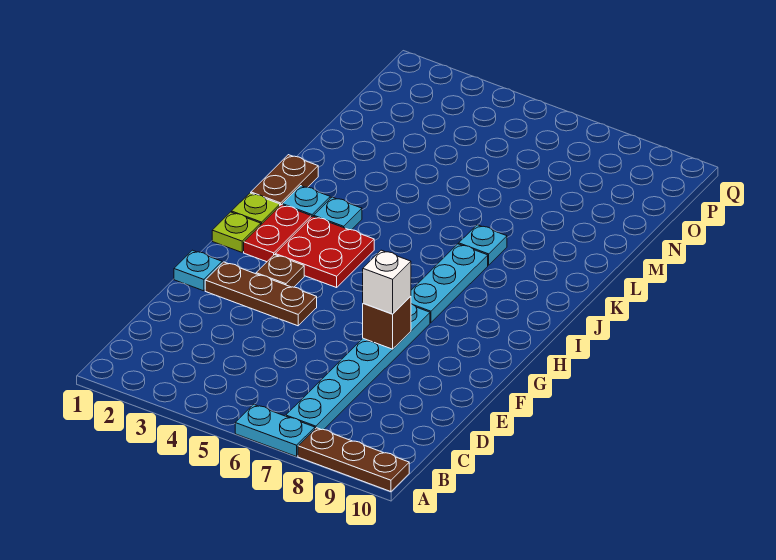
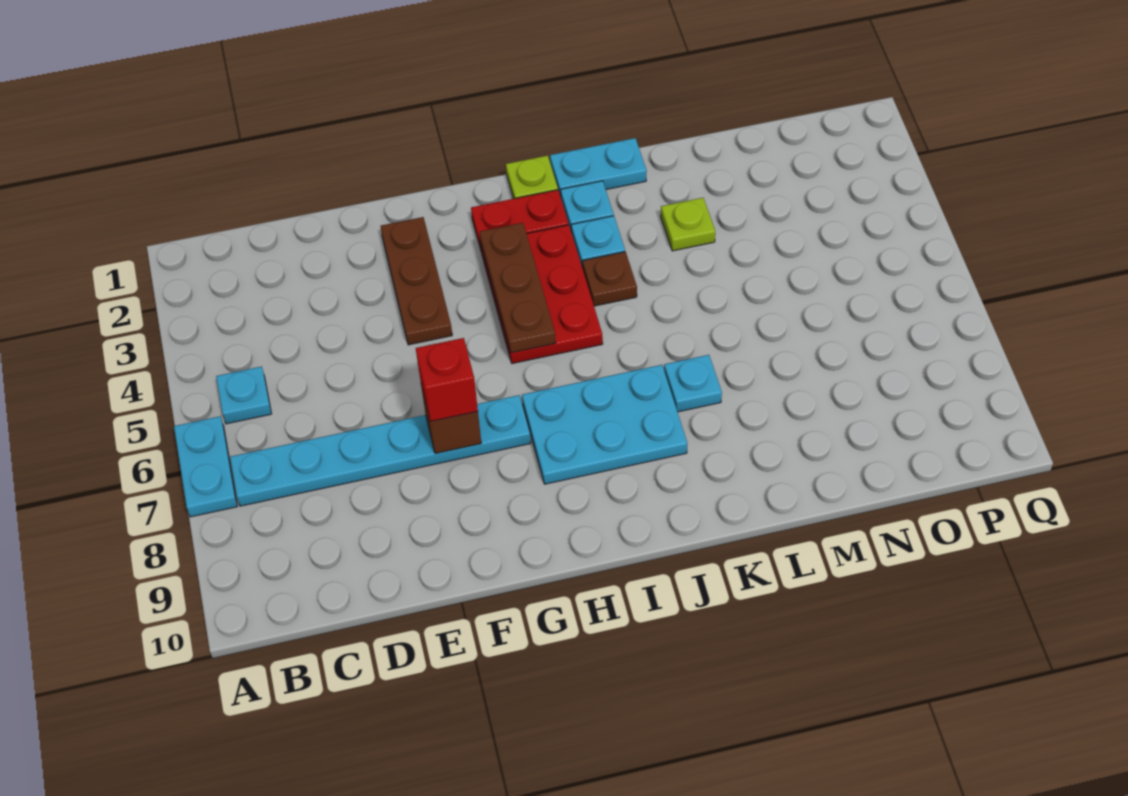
brown plate A8:A10 level 1 -> brown plate H3:H5 level 2
cyan plate F1 level 1 -> cyan plate B5 level 1
white brick F7 level 3 -> red brick F7 level 3
brown plate G3 level 1 -> brown plate J4 level 1
lime plate H1 level 1 -> lime plate L3 level 1
red plate H3:I4 level 1 -> red plate H3:I5 level 1
cyan plate H7:J7 level 1 -> cyan plate H7:J8 level 1
brown plate J1:K1 level 1 -> cyan plate J1:K1 level 1

